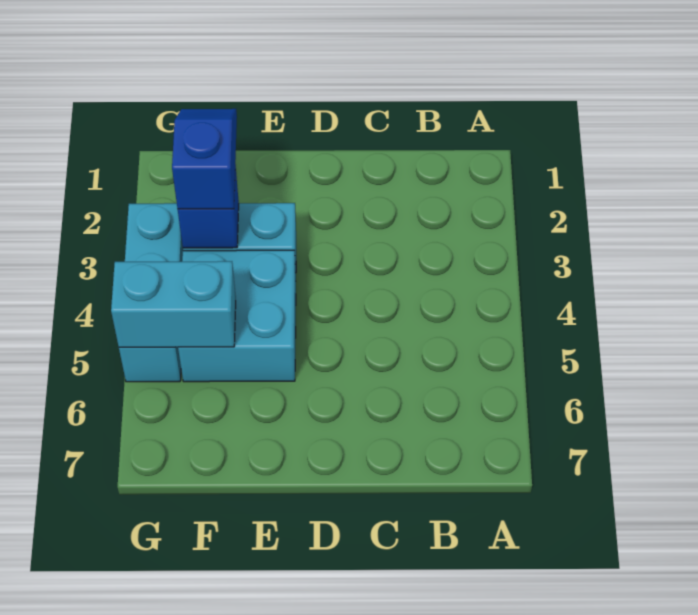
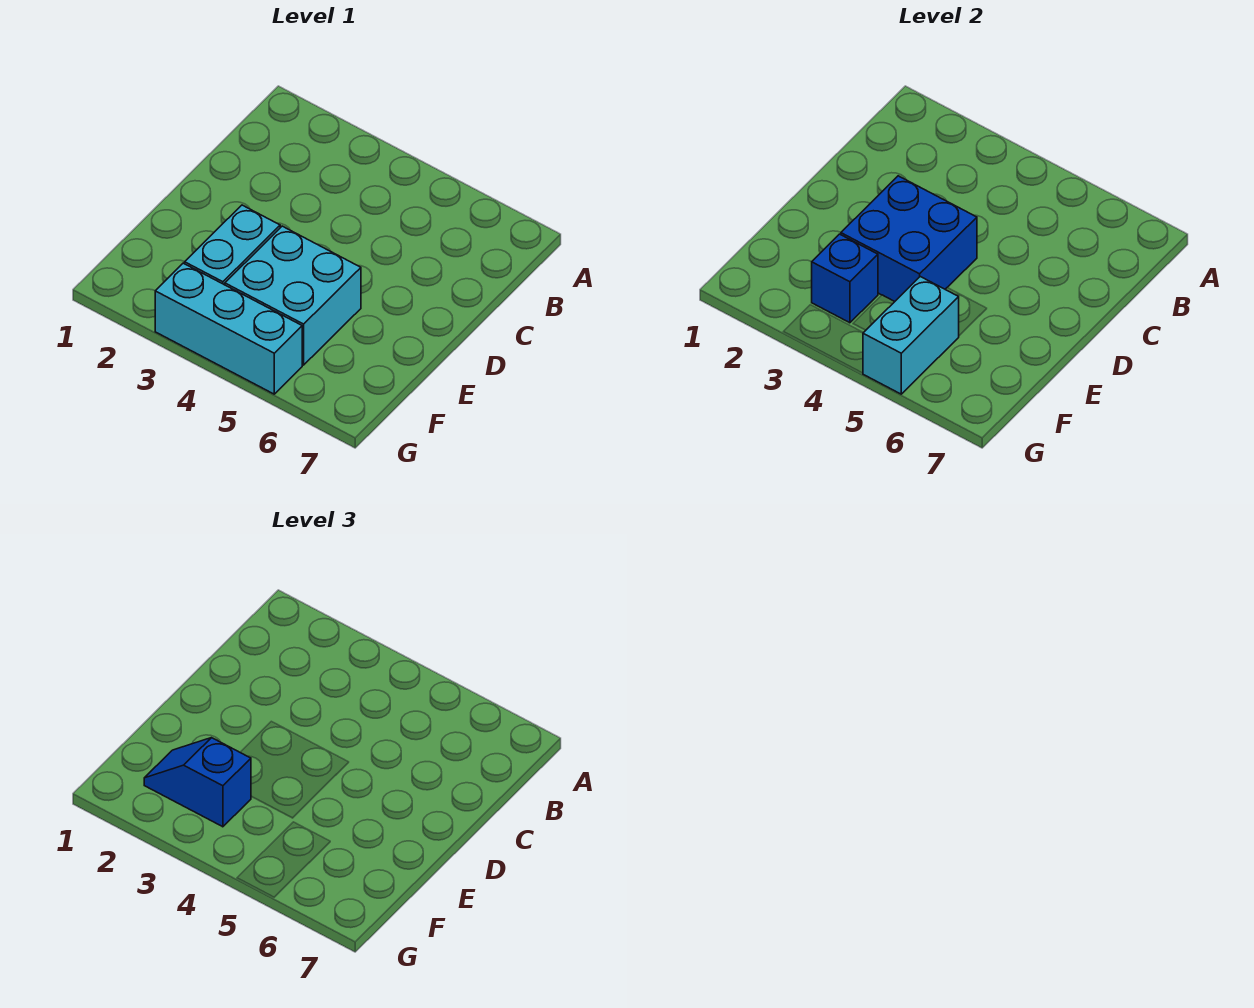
none -> blue brick D3:E4 level 2

